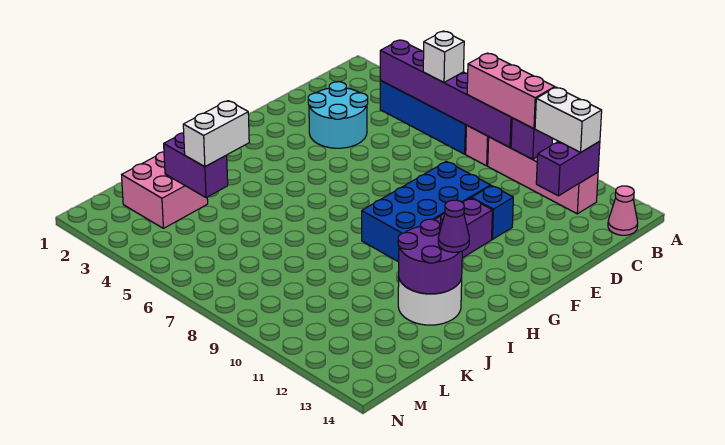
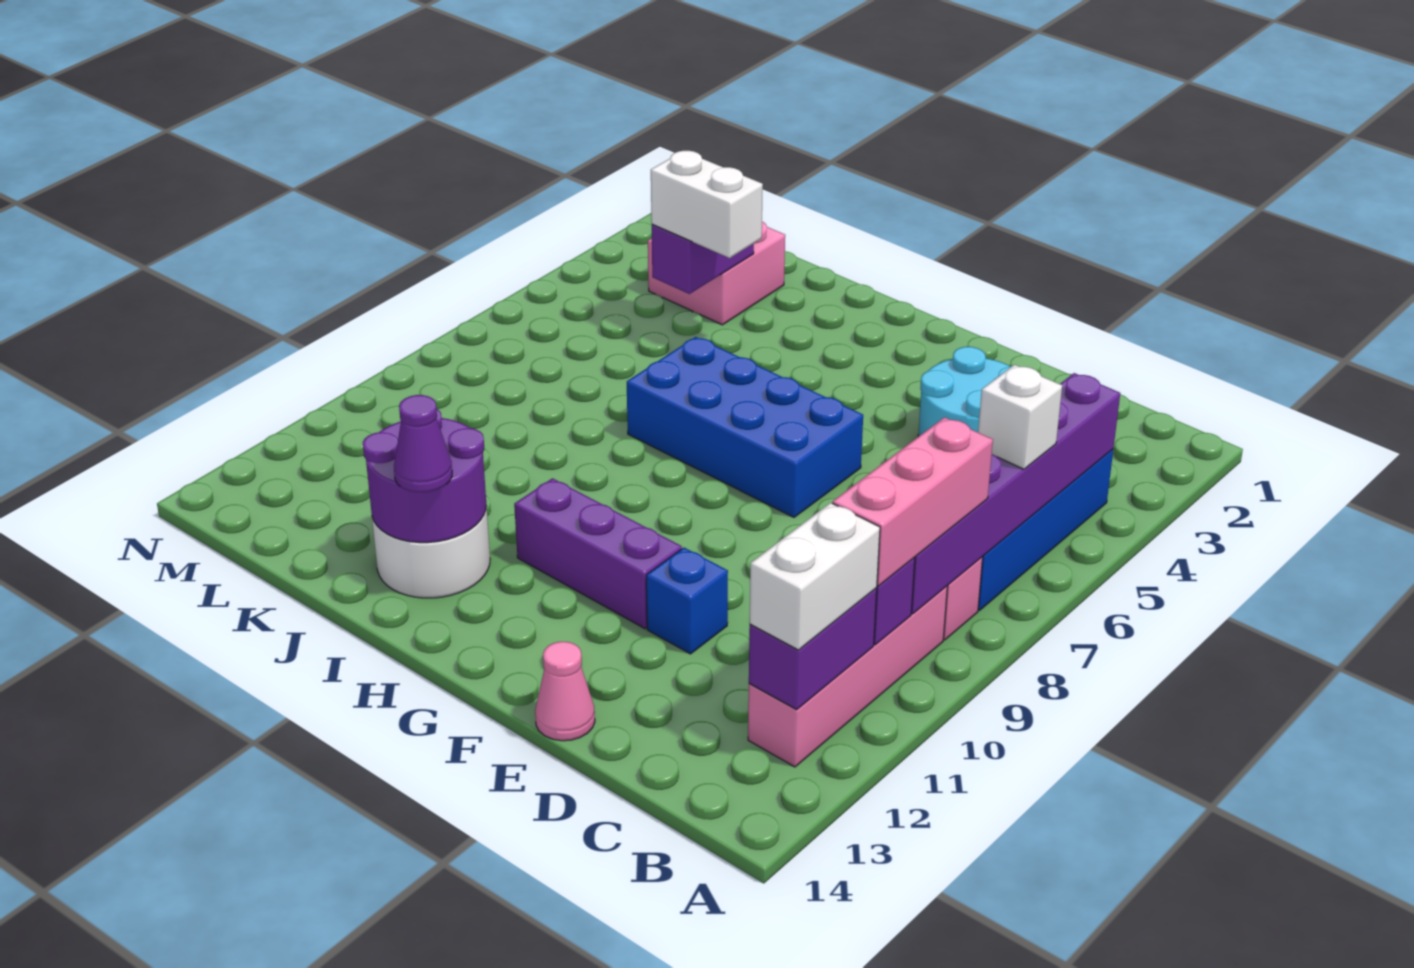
purple brick B12:C12 level 2 -> purple brick B11:B12 level 2
pink cone B14 level 1 -> pink cone E14 level 1
blue brick E9:H10 level 1 -> blue brick F6:I7 level 1

